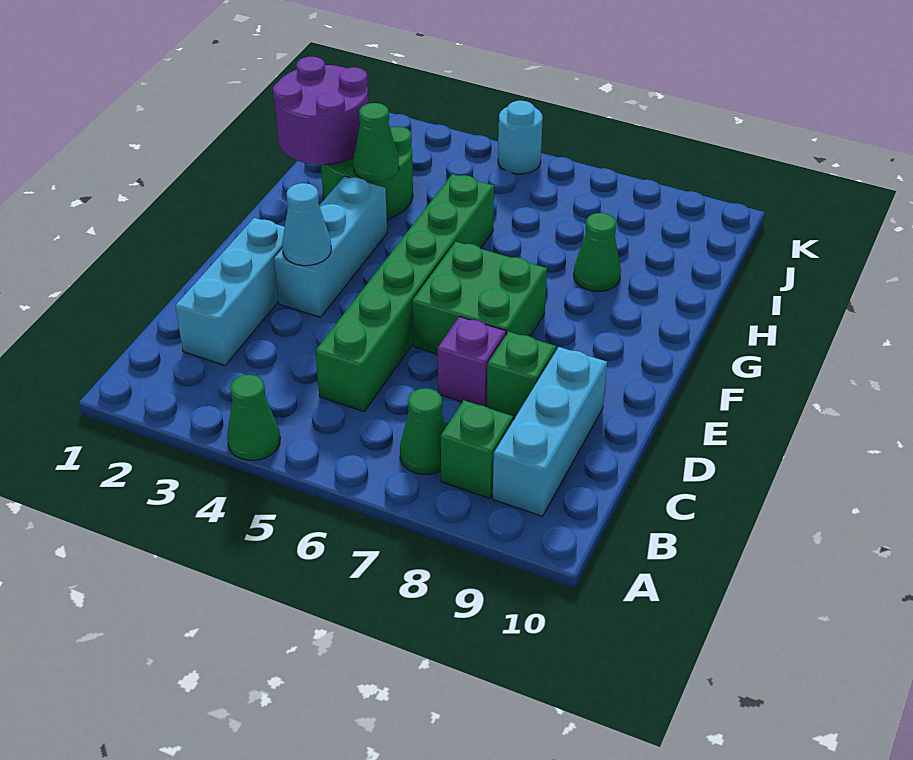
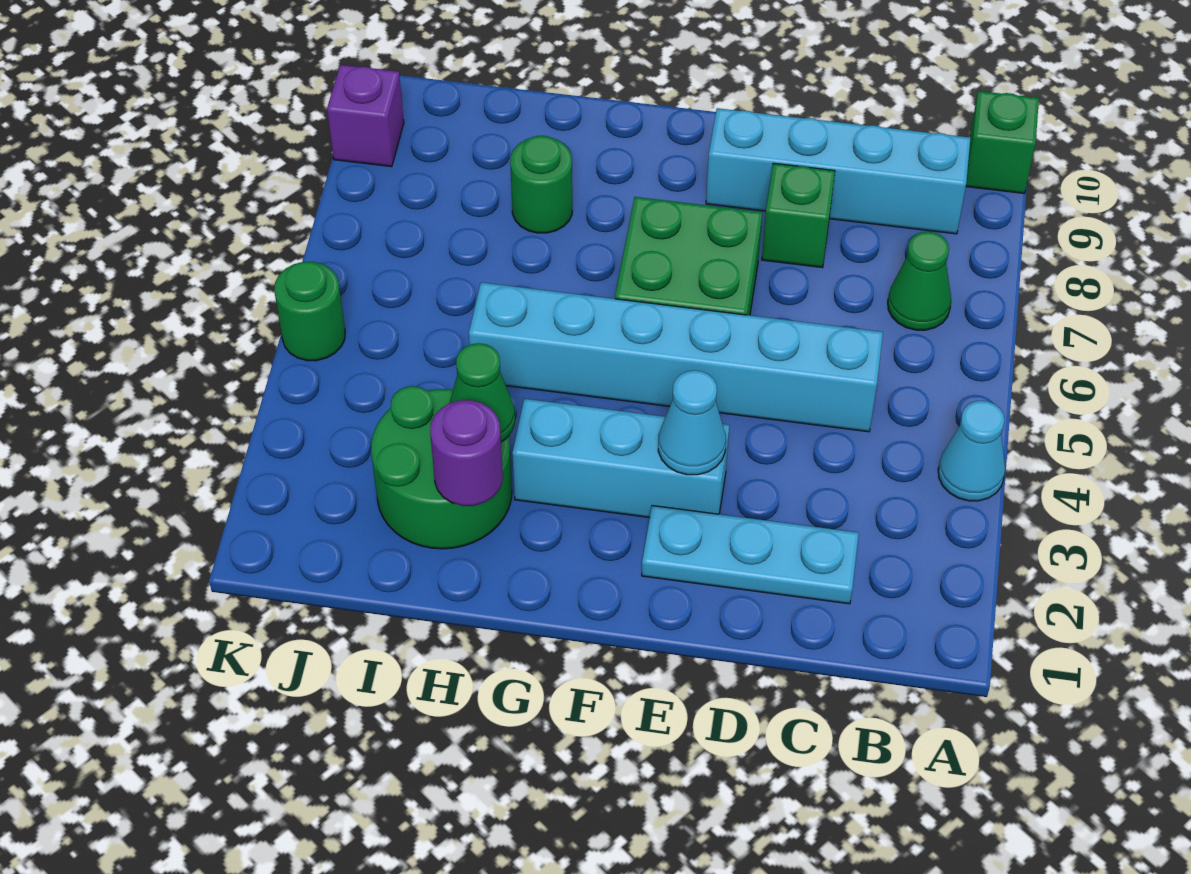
green cone A4 level 1 -> cyan cone A4 level 1
green brick B8 level 1 -> green brick A10 level 1
cyan brick B9:D9 level 1 -> cyan brick B9:E9 level 1
cyan brick C2:E2 level 1 -> cyan plate C2:E2 level 1
green brick C5:H5 level 1 -> cyan brick C5:H5 level 1
purple brick D7 level 1 -> purple brick K9 level 1
purple round brick H1:I2 level 2 -> purple round brick H2 level 2
green cone H8 level 1 -> green round brick H8 level 1
cyan round brick K5 level 1 -> green round brick K5 level 1

